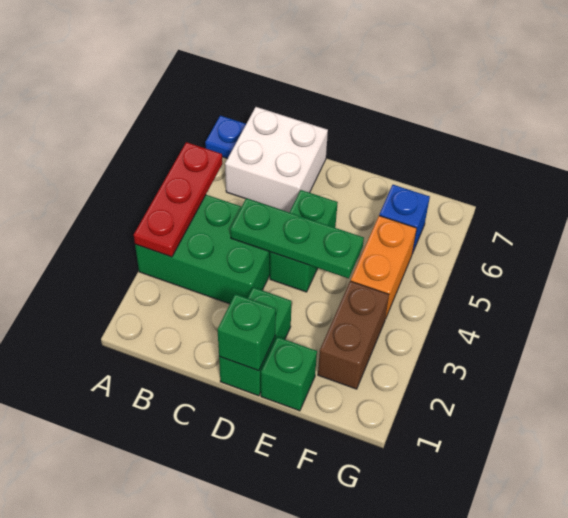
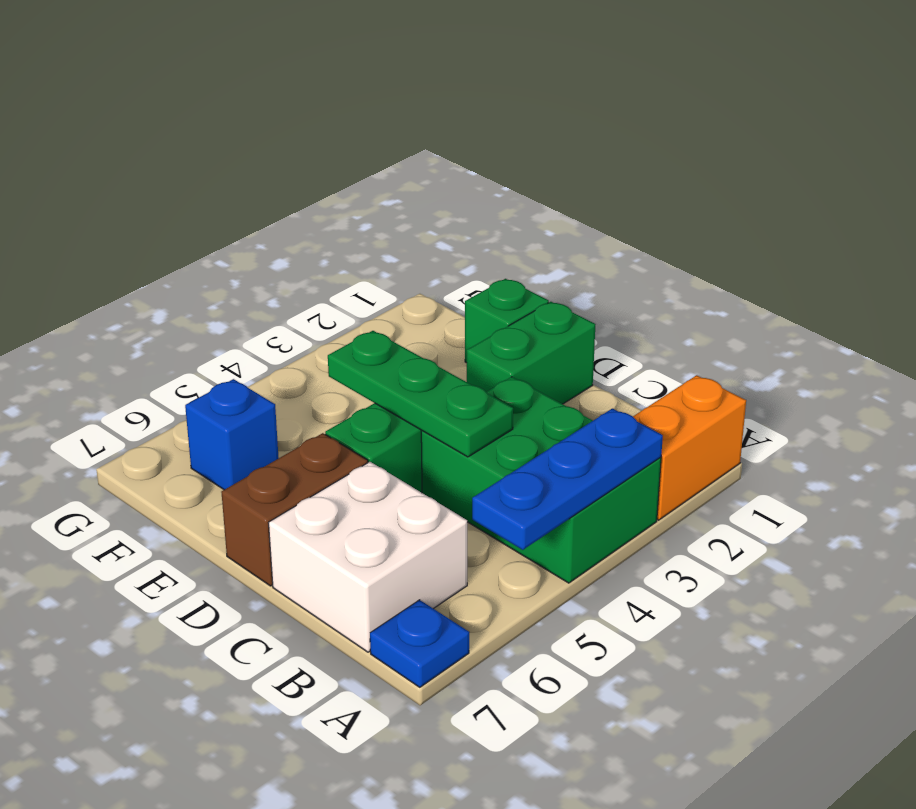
red plate A3:A5 level 2 -> blue plate A3:A5 level 2
green brick D1 level 2 -> none
brown brick F2:F3 level 1 -> brown brick D6:D7 level 1
orange brick F4:F5 level 1 -> orange brick A1:A2 level 1

